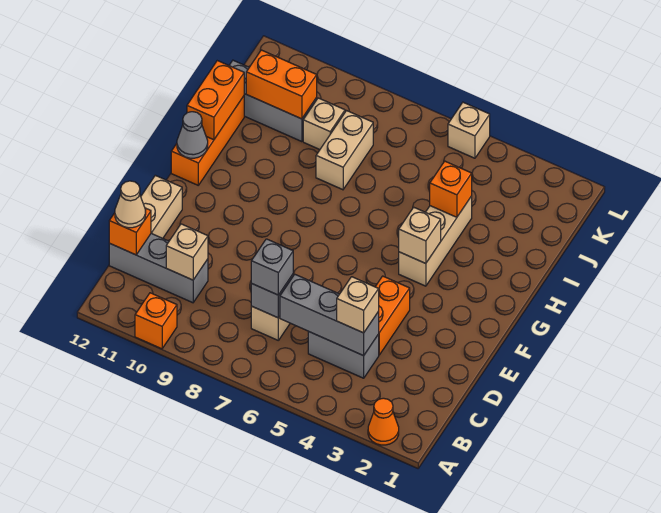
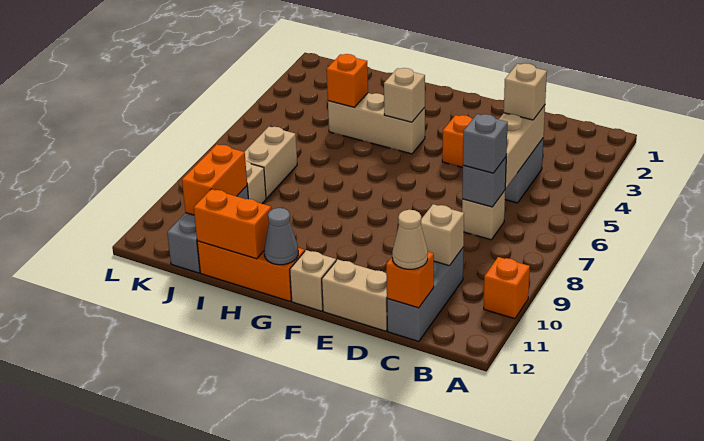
orange cone A2 level 1 -> none
grey brick C4:C6 level 2 -> tan brick C4:C6 level 2
tan brick I8:J8 level 1 -> tan brick J7:J8 level 1
tan brick L5 level 1 -> tan brick F12 level 1

